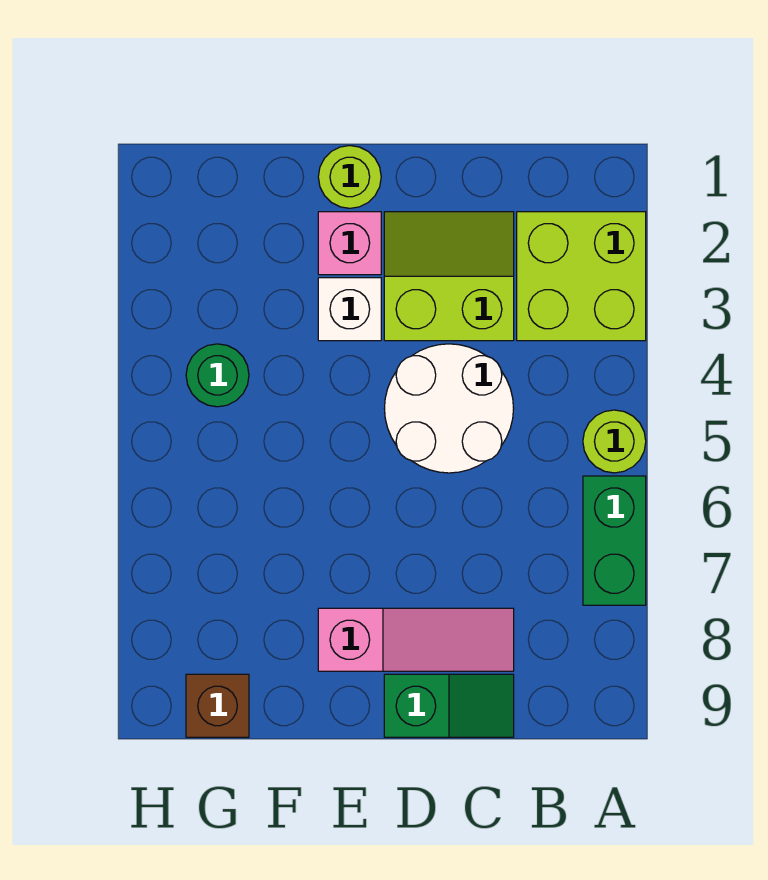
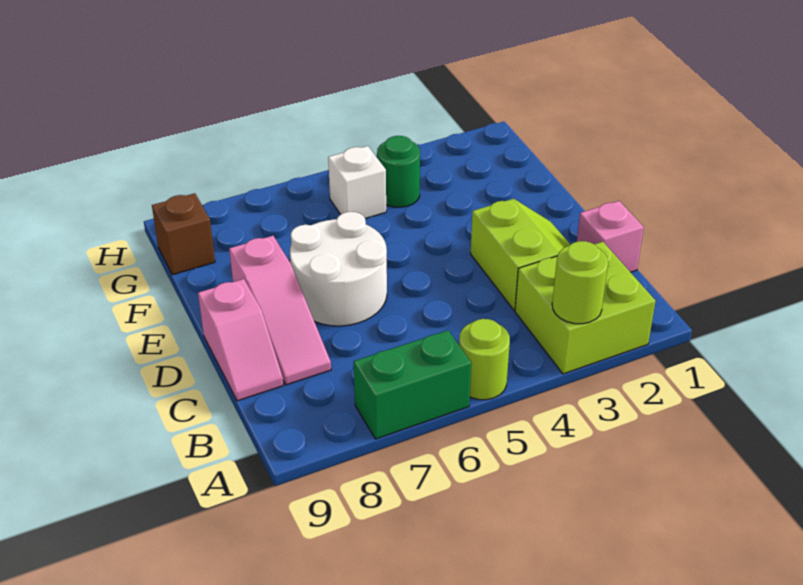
white round brick C4:D5 level 1 -> white round brick D6:E7 level 1
green slope C9:D9 level 1 top D -> pink slope C9:D9 level 1 top D
lime round brick E1 level 1 -> lime round brick A3 level 2
pink brick E2 level 1 -> pink brick C1 level 1
white brick E3 level 1 -> white brick G5 level 1

